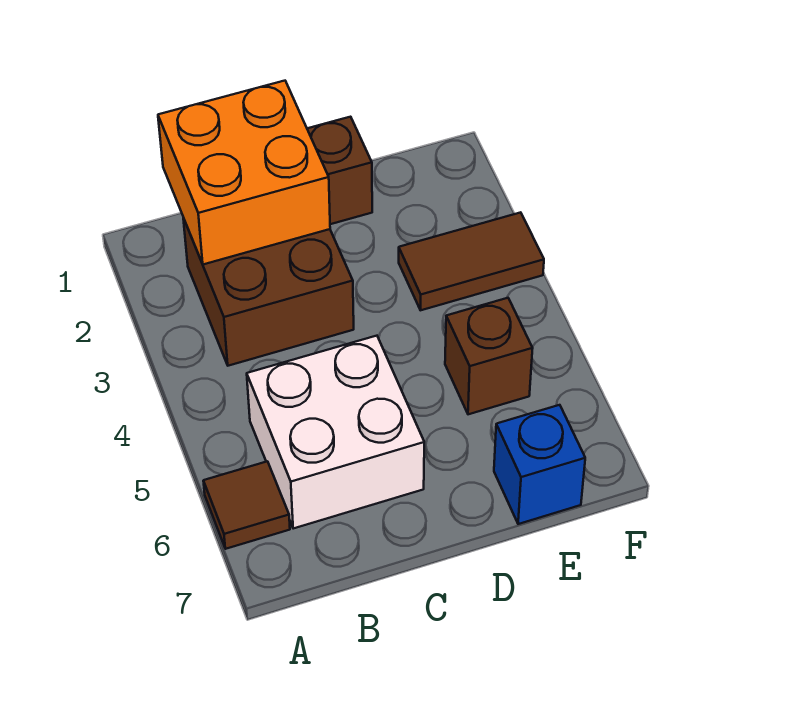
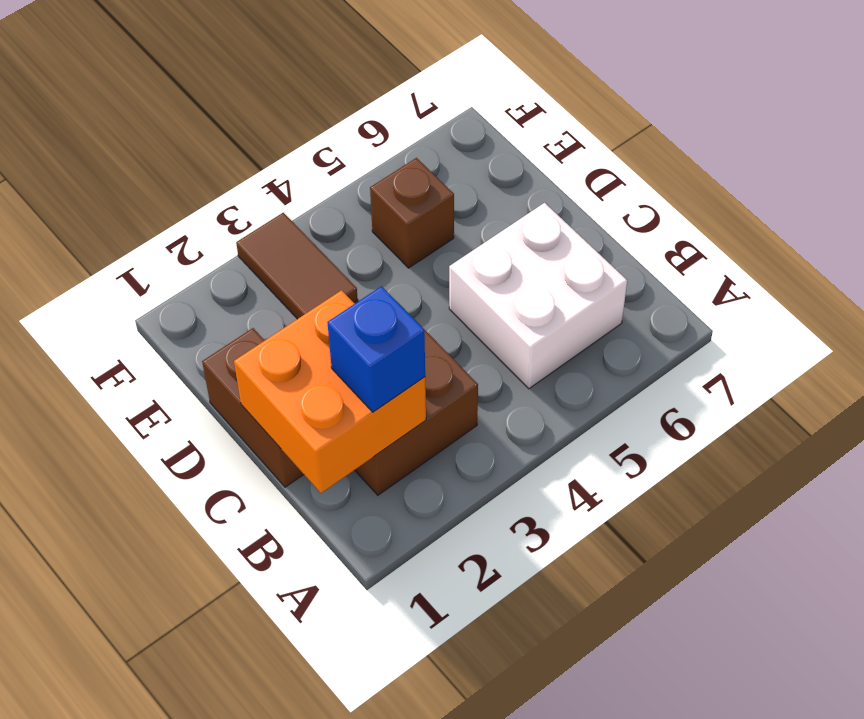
brown tile A6 level 1 -> none
blue brick E7 level 1 -> blue brick B2 level 3

